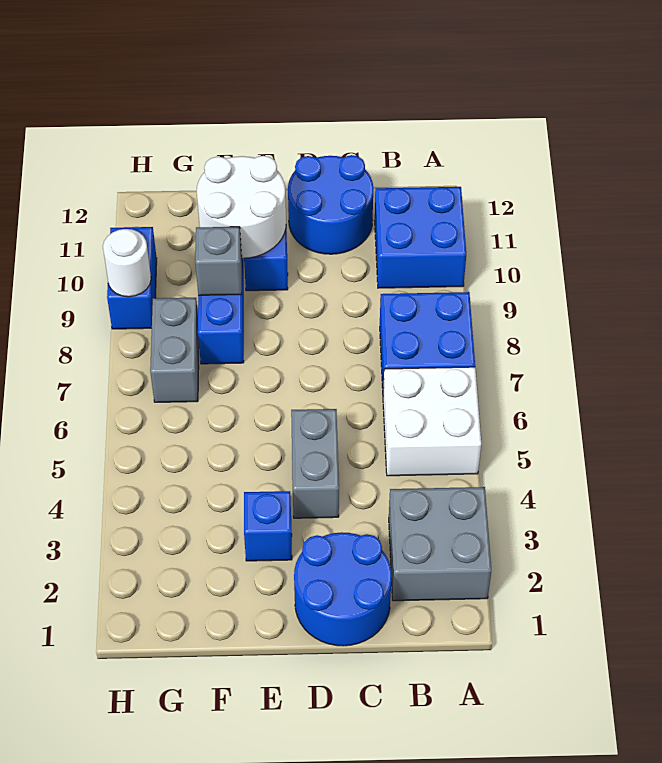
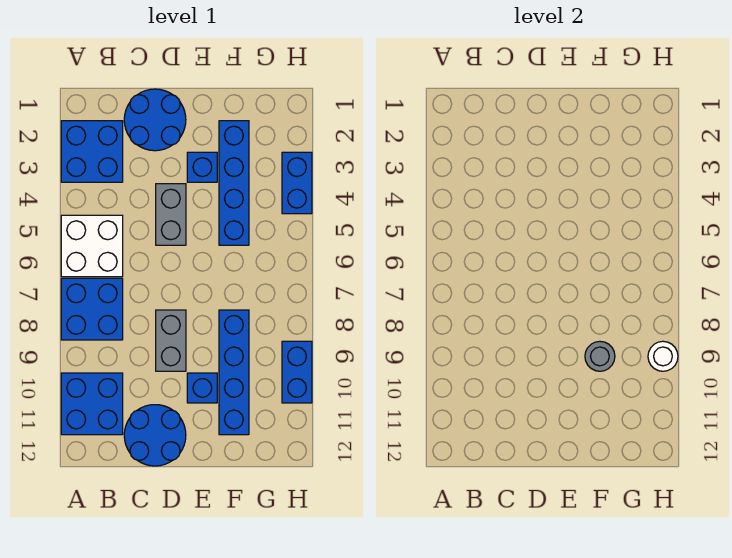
grey brick A2:B3 level 1 -> blue brick A2:B3 level 1
white round brick E10:F11 level 2 -> none
none -> blue brick F2:F5 level 1
grey brick F9 level 2 -> grey round brick F9 level 2
grey brick G7:G8 level 1 -> grey brick D8:D9 level 1
none -> blue brick H3:H4 level 1

